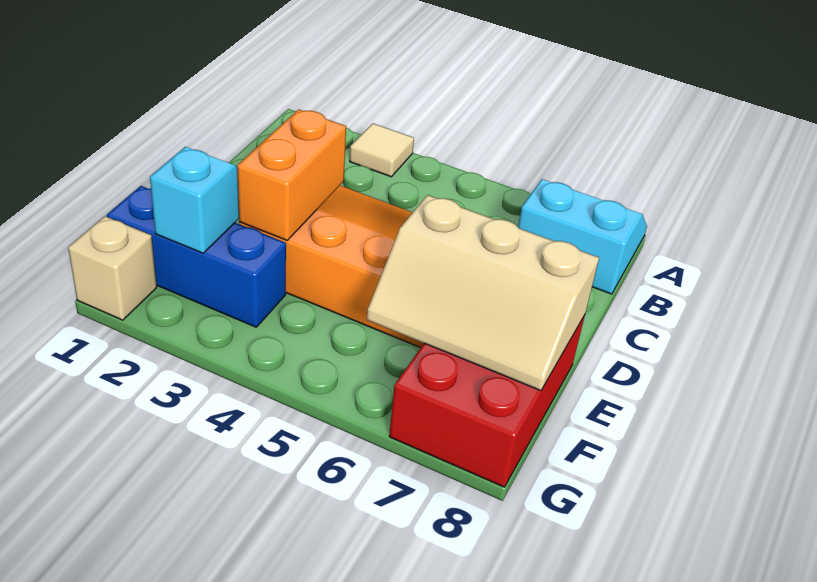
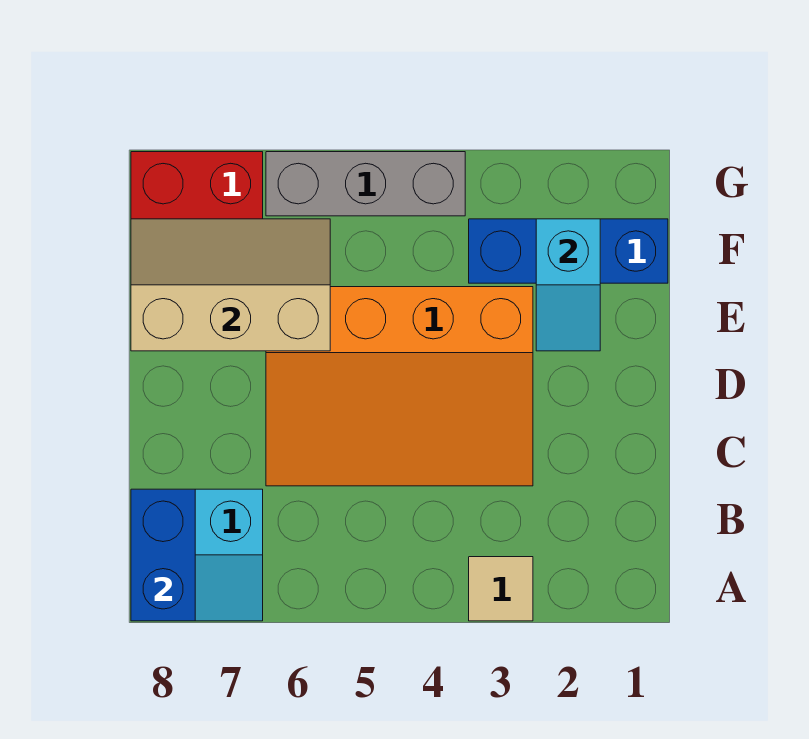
none -> blue brick A8:B8 level 2
orange brick D3:E3 level 2 -> none
tan brick G1 level 1 -> none
none -> grey brick G4:G6 level 1

